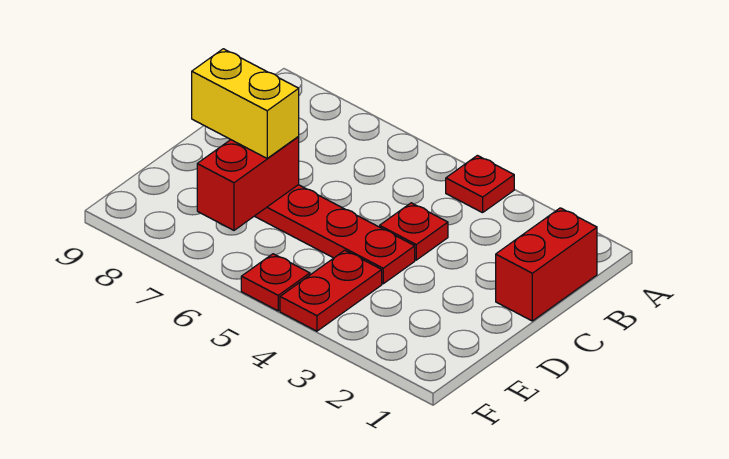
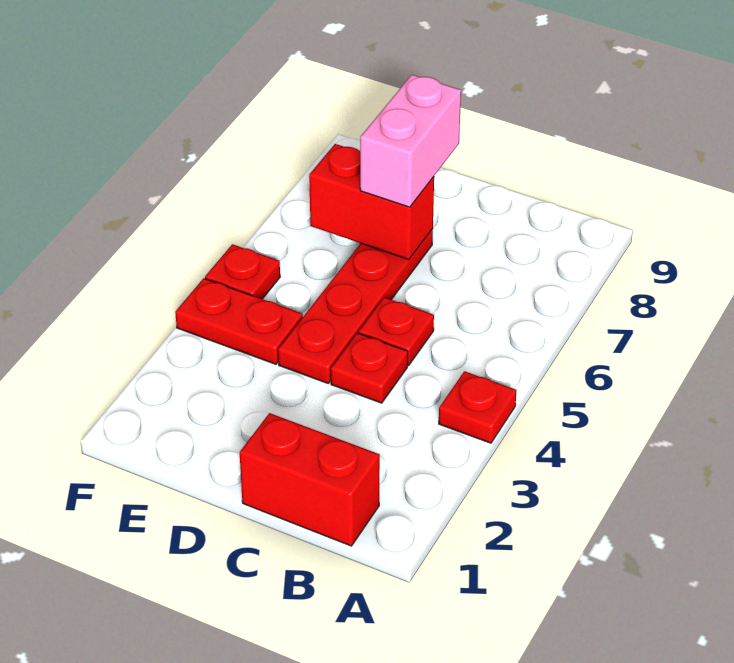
none -> red plate C5 level 1
yellow brick D7:D8 level 3 -> pink brick D7:D8 level 3

